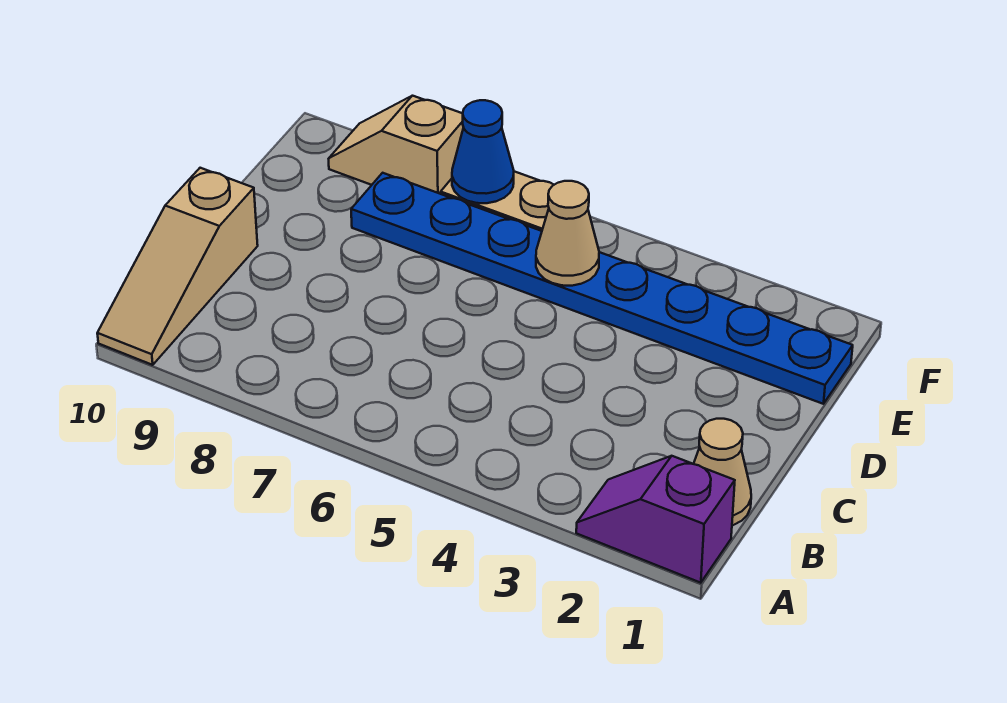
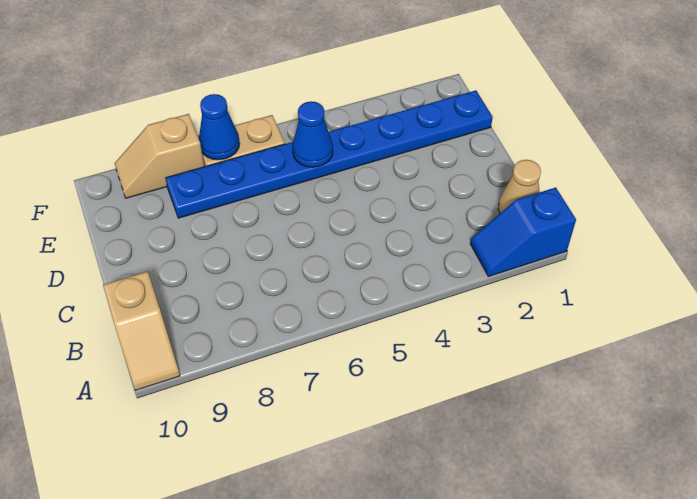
purple slope A1:A2 level 1 top 1 -> blue slope A1:A2 level 1 top 1
tan slope A10:C10 level 1 top C -> tan slope A10:B10 level 1 top B
tan cone E5 level 2 -> blue cone E5 level 2

